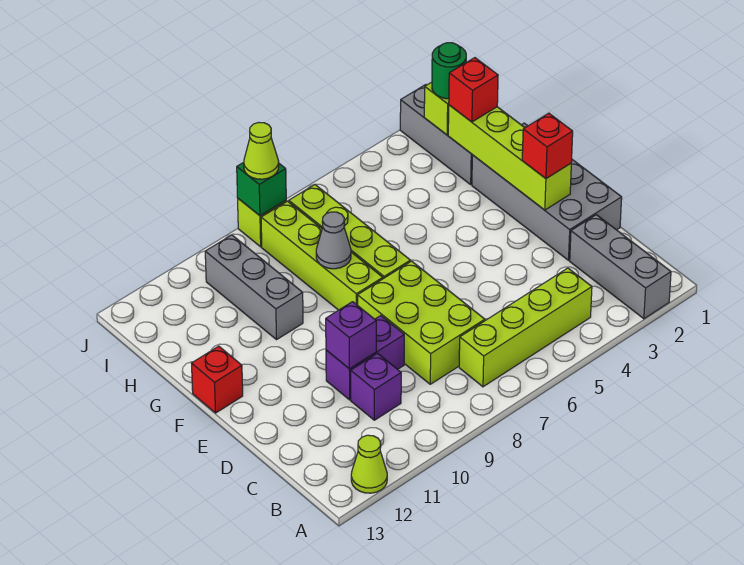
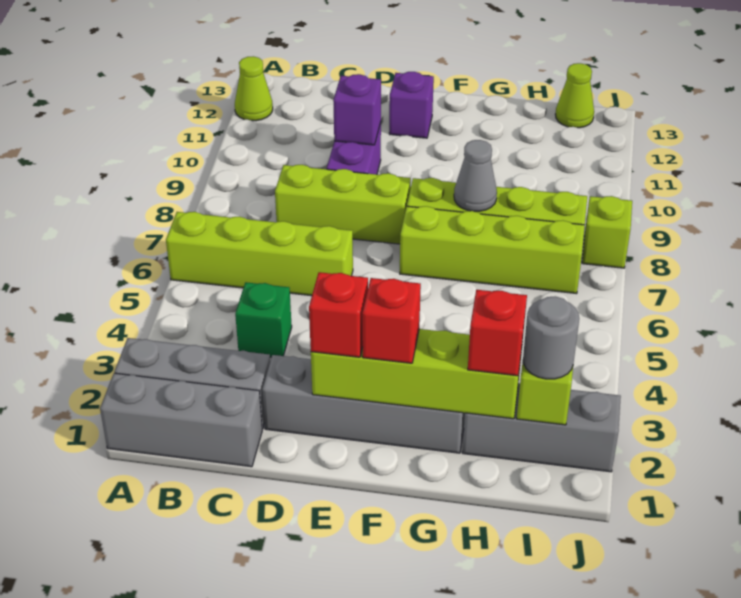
lime brick B4:B7 level 1 -> lime brick A6:D6 level 1
lime brick C7:E8 level 1 -> lime brick C8:E8 level 1
purple brick C10 level 1 -> purple brick E12 level 1
grey brick D1:G2 level 1 -> grey brick D2:G2 level 1
red brick F13 level 1 -> red brick F2 level 3
grey brick G10:I10 level 1 -> grey brick A1:C1 level 1
green round brick I2 level 3 -> grey round brick I2 level 3
green brick J8 level 2 -> green brick C4 level 1
lime cone J8 level 3 -> lime cone I13 level 1

